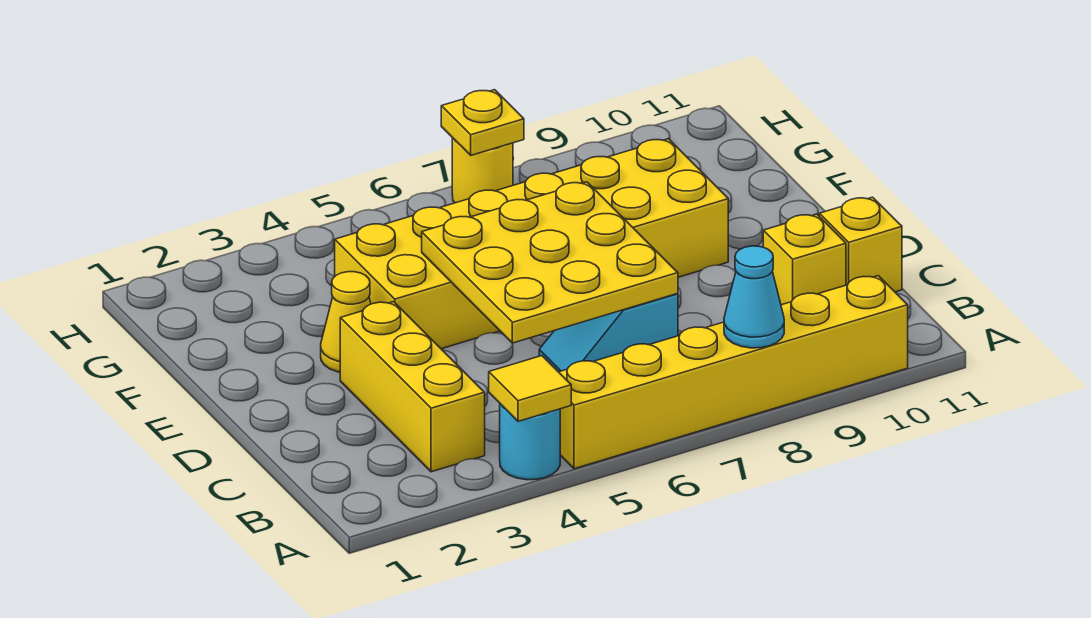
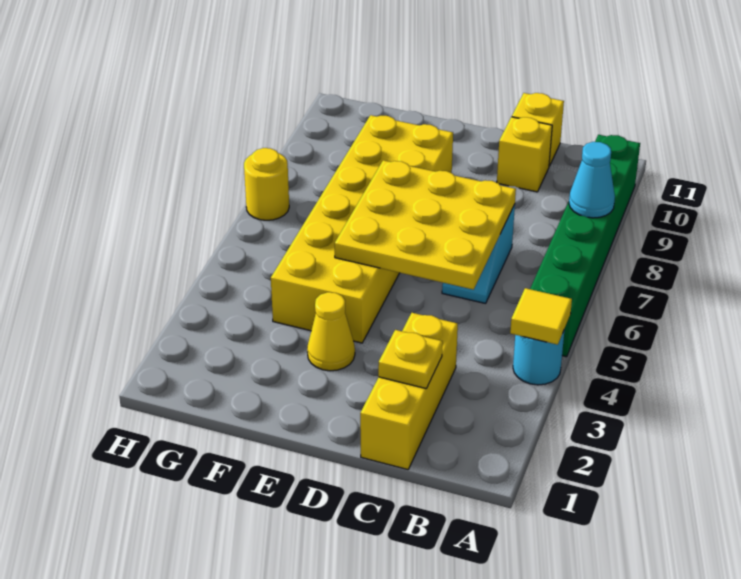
yellow brick A5:A10 level 1 -> green brick A5:A10 level 1
yellow brick B3:D3 level 1 -> yellow brick C1:C3 level 1
yellow plate H7 level 2 -> yellow plate C2 level 2

